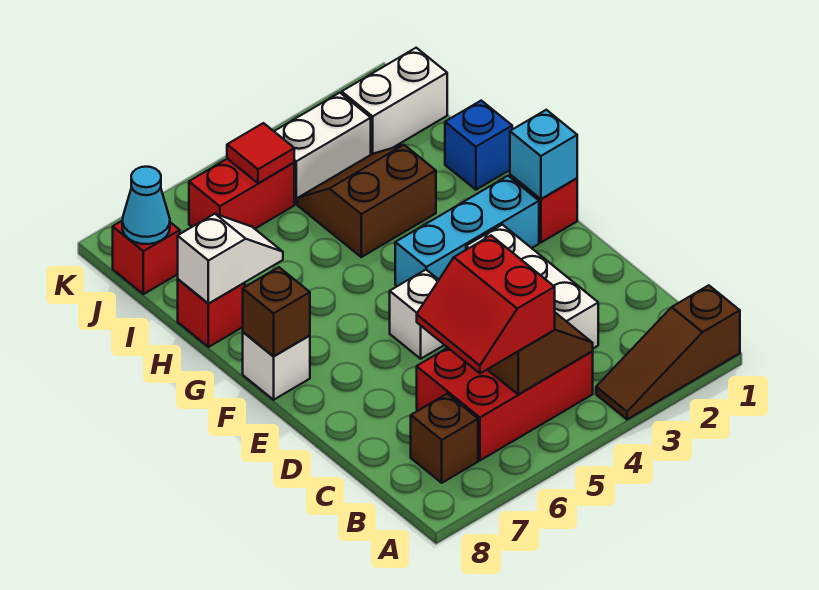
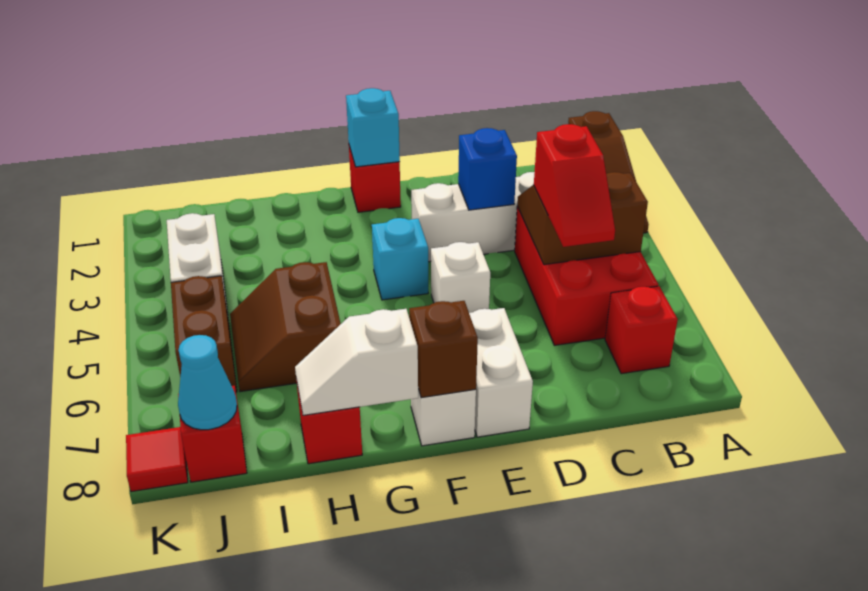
red slope B5:C6 level 3 top 5 -> red slope C5:C6 level 3 top 5
brown brick B7 level 1 -> red brick B7 level 1
cyan brick F2:F4 level 1 -> cyan brick F4 level 1
blue brick H1 level 1 -> blue brick D3 level 2
brown slope H3:I4 level 1 top H -> brown slope H5:I6 level 1 top H
white slope H7:H8 level 2 top 8 -> white slope G8:H8 level 2 top G
white brick J1:J2 level 1 -> white brick E7:E8 level 1
red brick J5:J6 level 1 -> brown brick J5:J6 level 1
red tile J5 level 2 -> red tile K8 level 1

